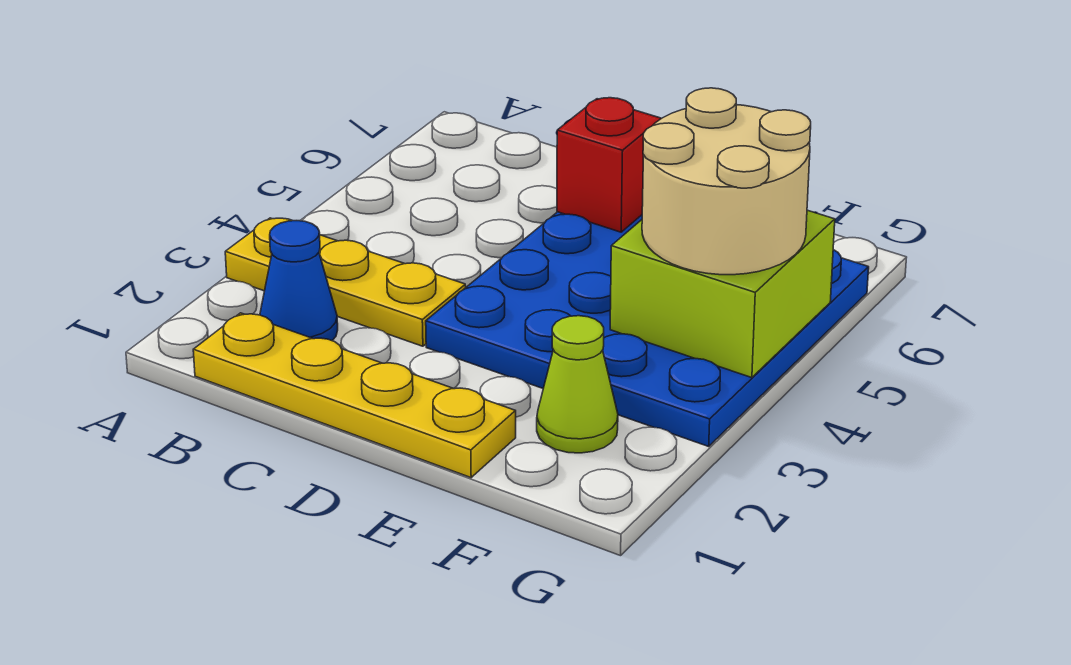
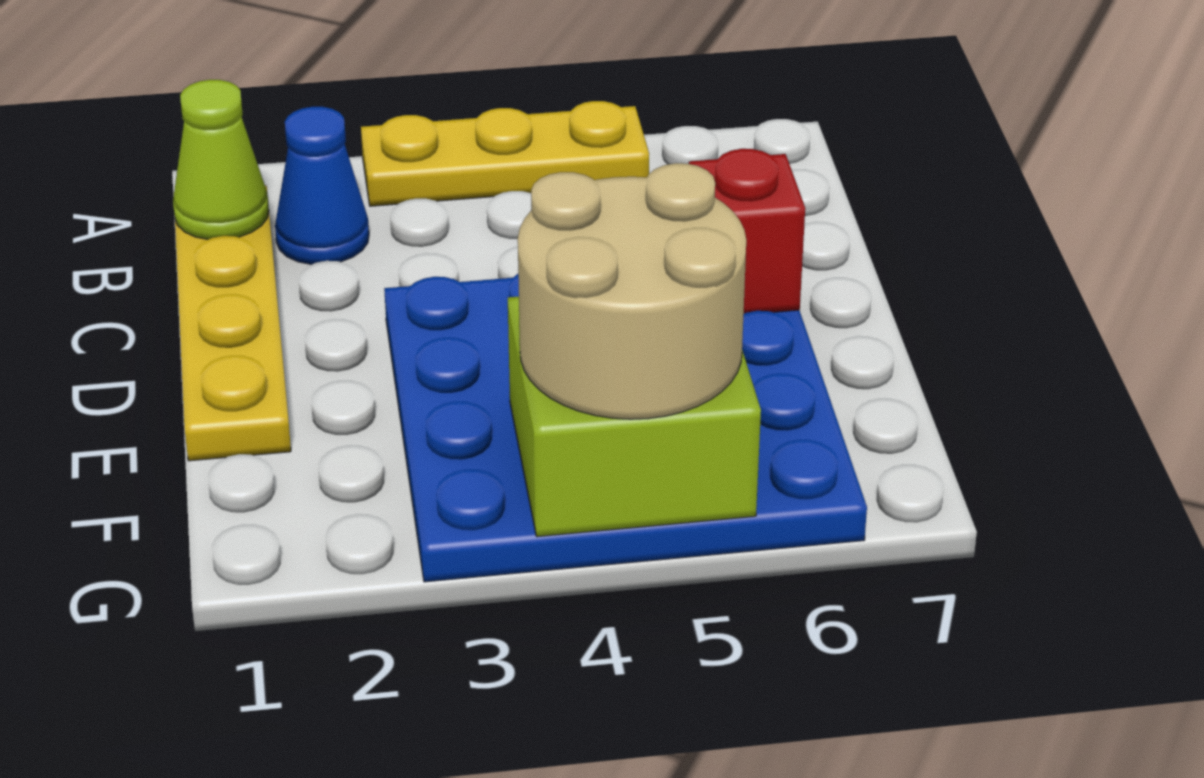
yellow plate A3:C3 level 1 -> yellow plate A3:A5 level 1
lime cone F2 level 1 -> lime cone B1 level 2

